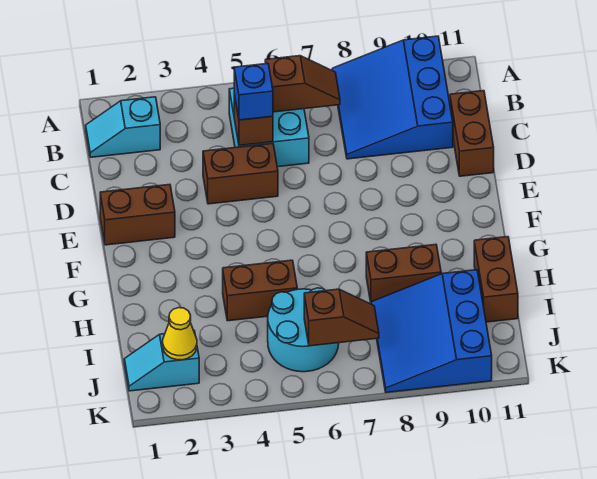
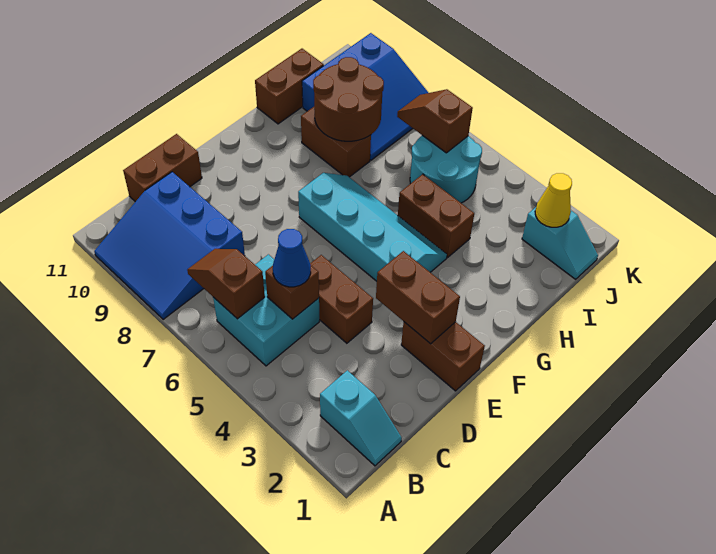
blue slope A8:C10 level 1 top 10 -> blue slope A8:C10 level 1 top C
blue brick C5 level 3 -> blue cone C5 level 3
none -> brown brick E2:E3 level 2
none -> cyan slope F4:G7 level 1 top F
none -> brown round brick H8:I9 level 2

